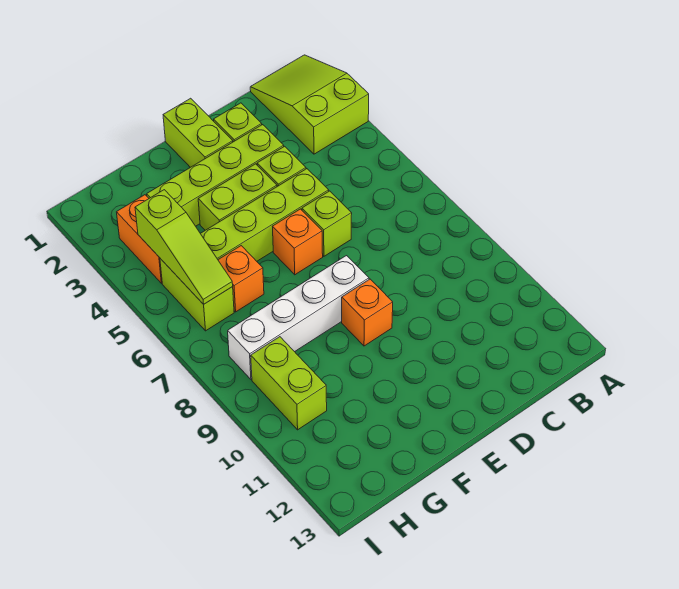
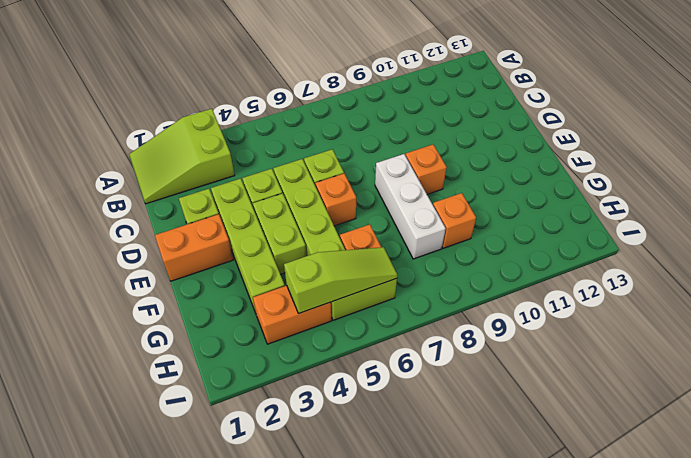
lime brick E1:E2 level 1 -> orange brick E1:E2 level 1
white brick E8:H8 level 1 -> white brick E8:G8 level 1
none -> orange brick G9 level 1
lime brick H9:H10 level 1 -> none

